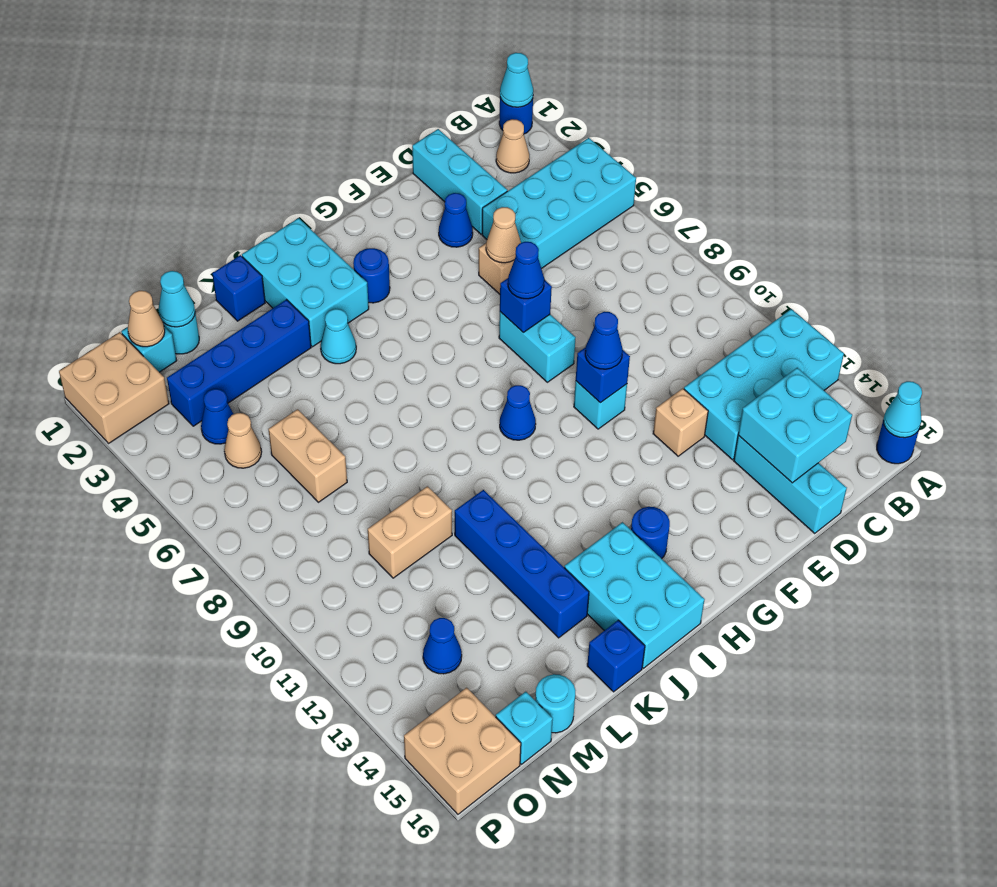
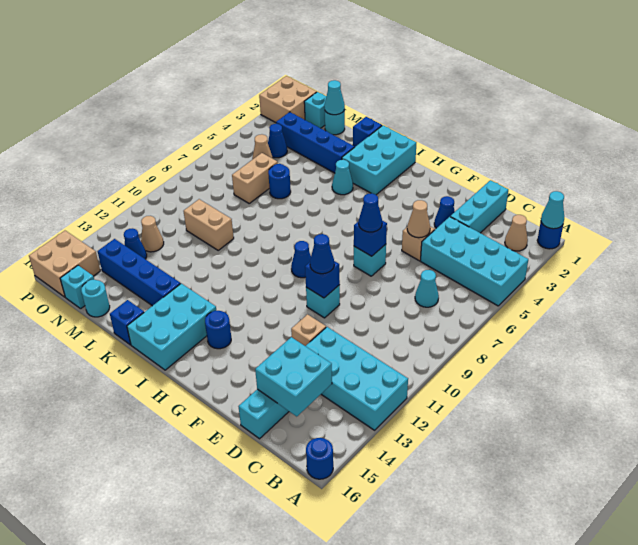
cyan cone A16 level 2 -> cyan cone C7 level 1
cyan brick F7:F8 level 1 -> cyan brick F7 level 1
blue round brick H3 level 1 -> blue round brick L6 level 1
blue brick K11:K14 level 1 -> blue brick K14:N14 level 1
tan cone N1 level 2 -> tan cone N12 level 1

